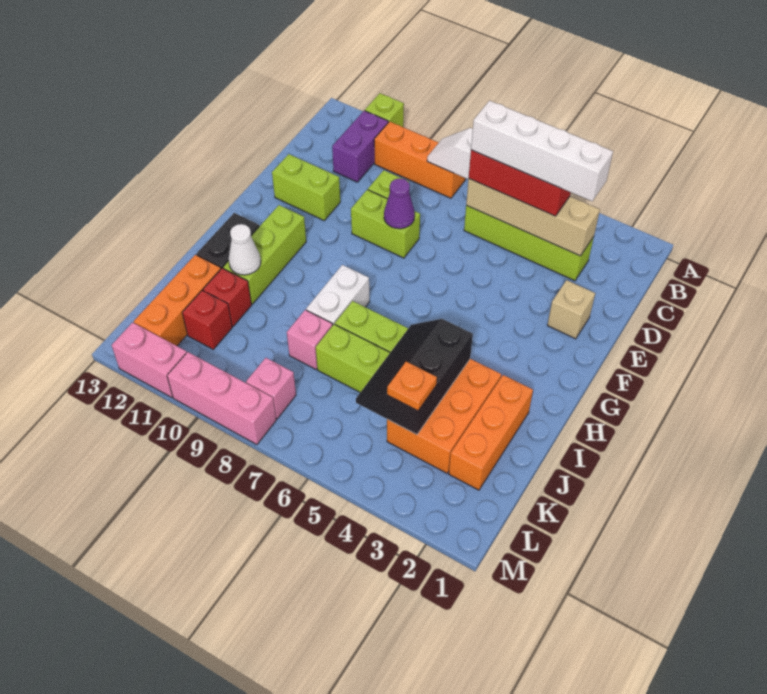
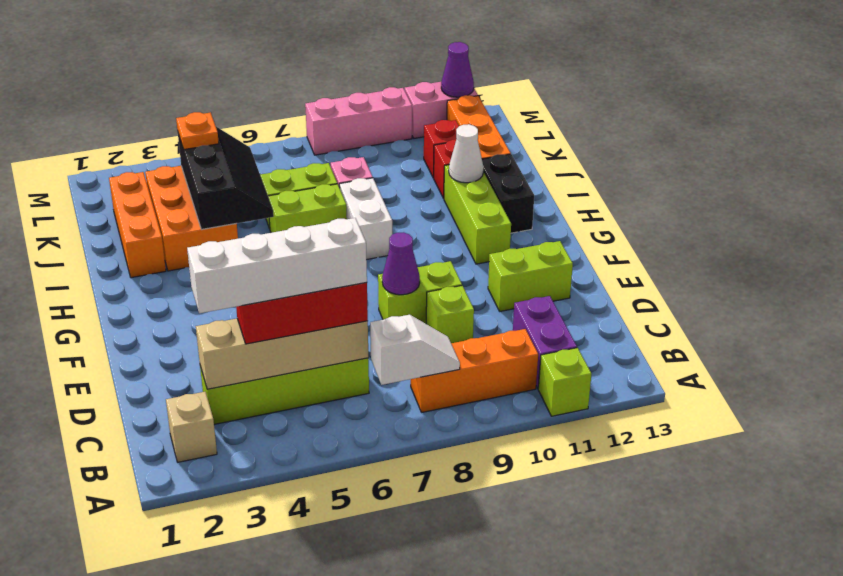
tan brick E2 level 1 -> tan brick B2 level 1
pink brick L8 level 1 -> none
none -> purple cone M12 level 2

